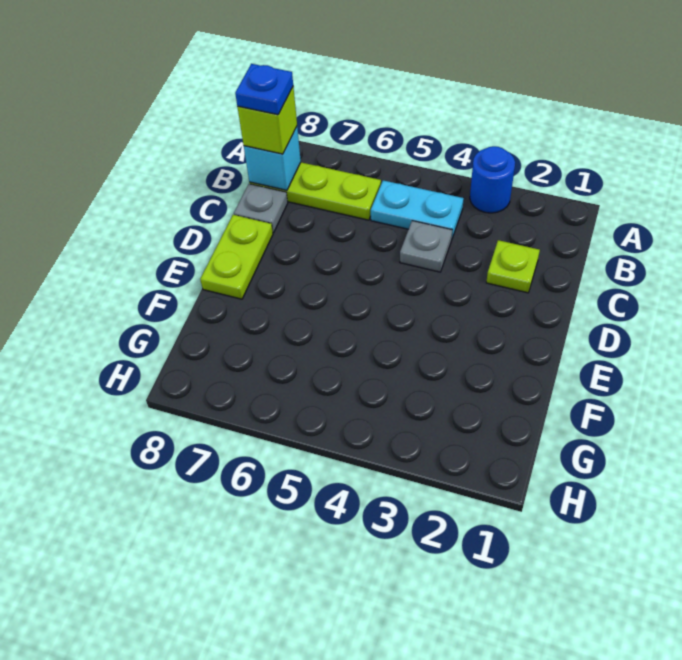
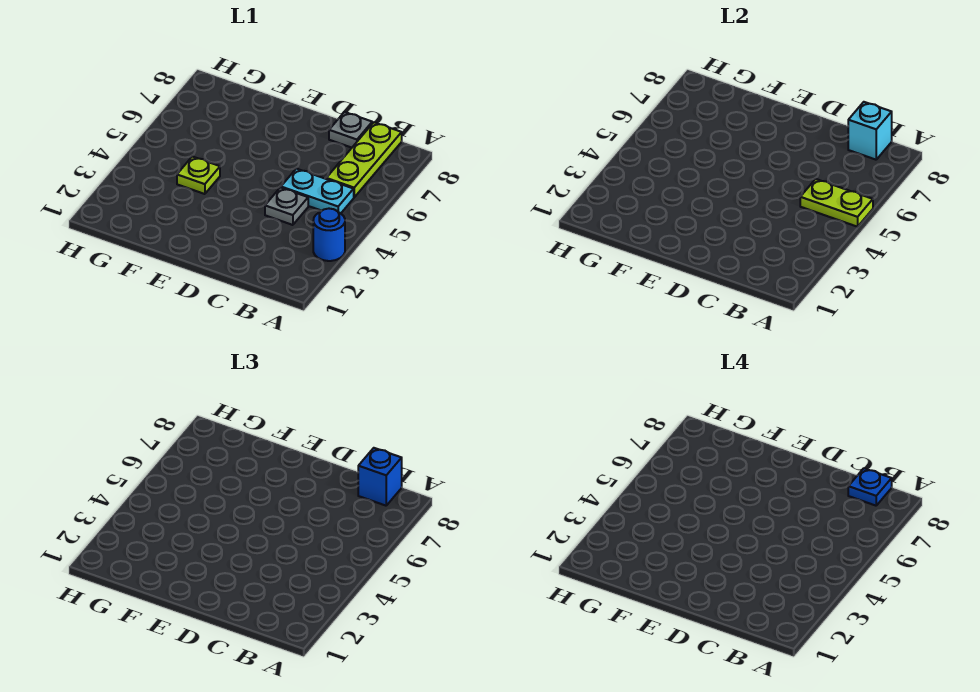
cyan plate B4:B5 level 1 -> cyan plate B5:C5 level 1
lime brick B8 level 3 -> blue brick B8 level 3
lime plate C2 level 1 -> lime plate F4 level 1
lime plate D8:E8 level 1 -> lime plate A5:B5 level 2

